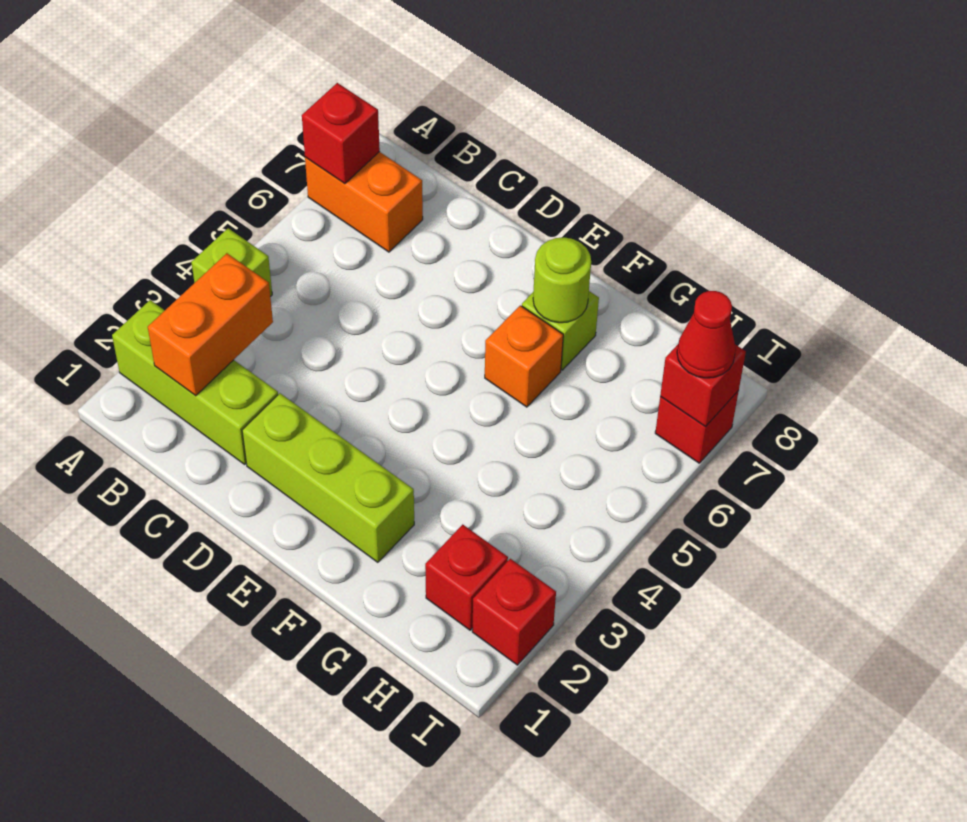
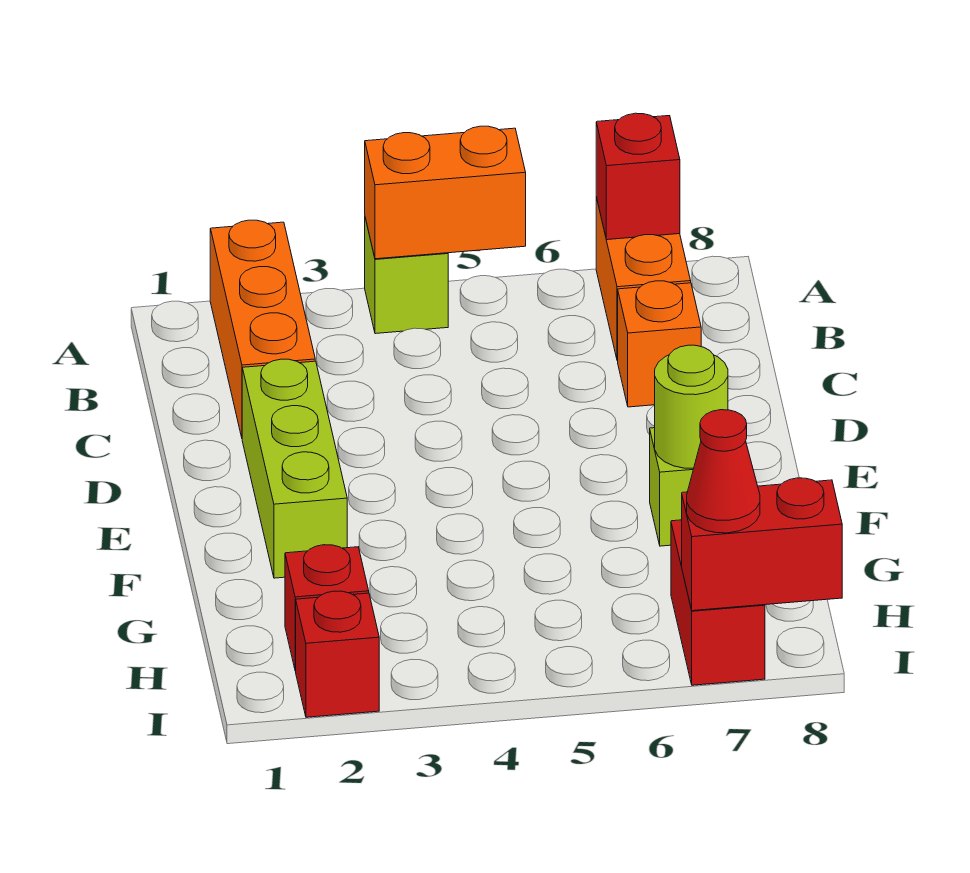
lime brick A2:C2 level 1 -> orange brick A2:C2 level 1
orange brick B2:B3 level 2 -> orange brick A4:A5 level 2
orange brick F6 level 1 -> orange brick C7 level 1
red brick I7 level 1 -> red brick H7:I7 level 1
red brick I7 level 2 -> red brick I7:I8 level 2

